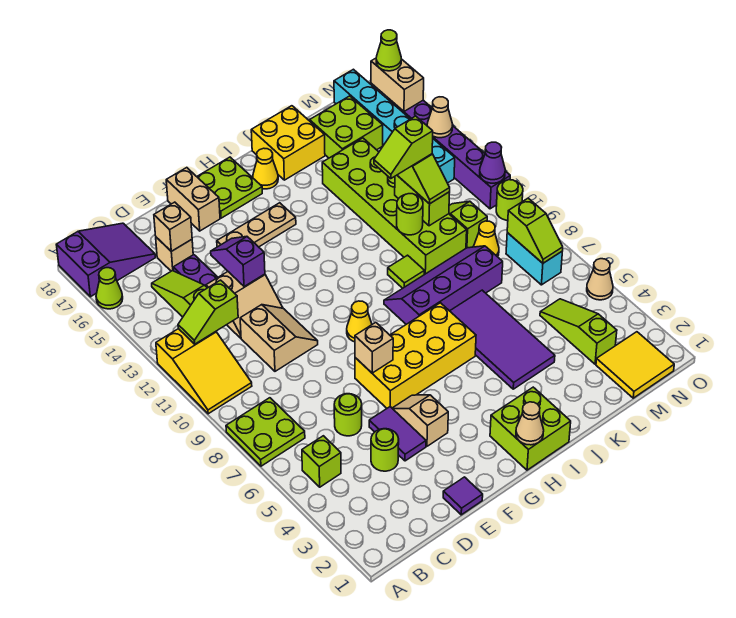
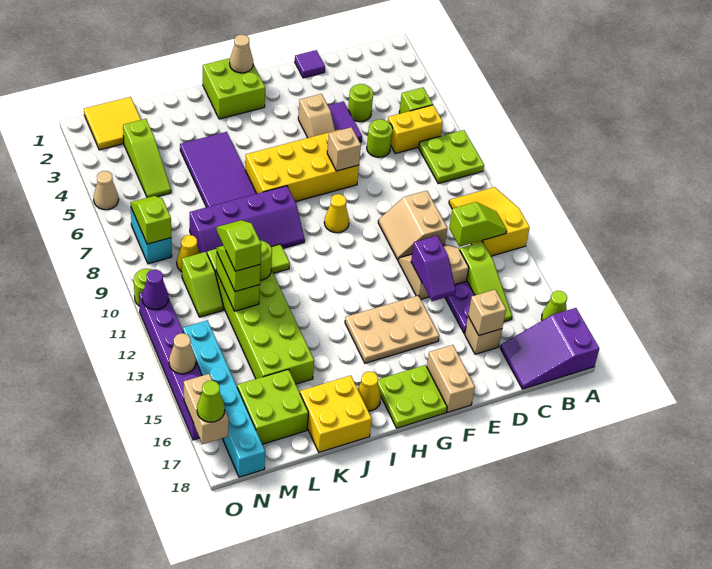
none -> yellow brick B6:C6 level 1
tan plate F15:H15 level 1 -> tan plate F14:H15 level 1
lime slope K12:L12 level 4 top L -> lime slope L11:L12 level 4 top 12

